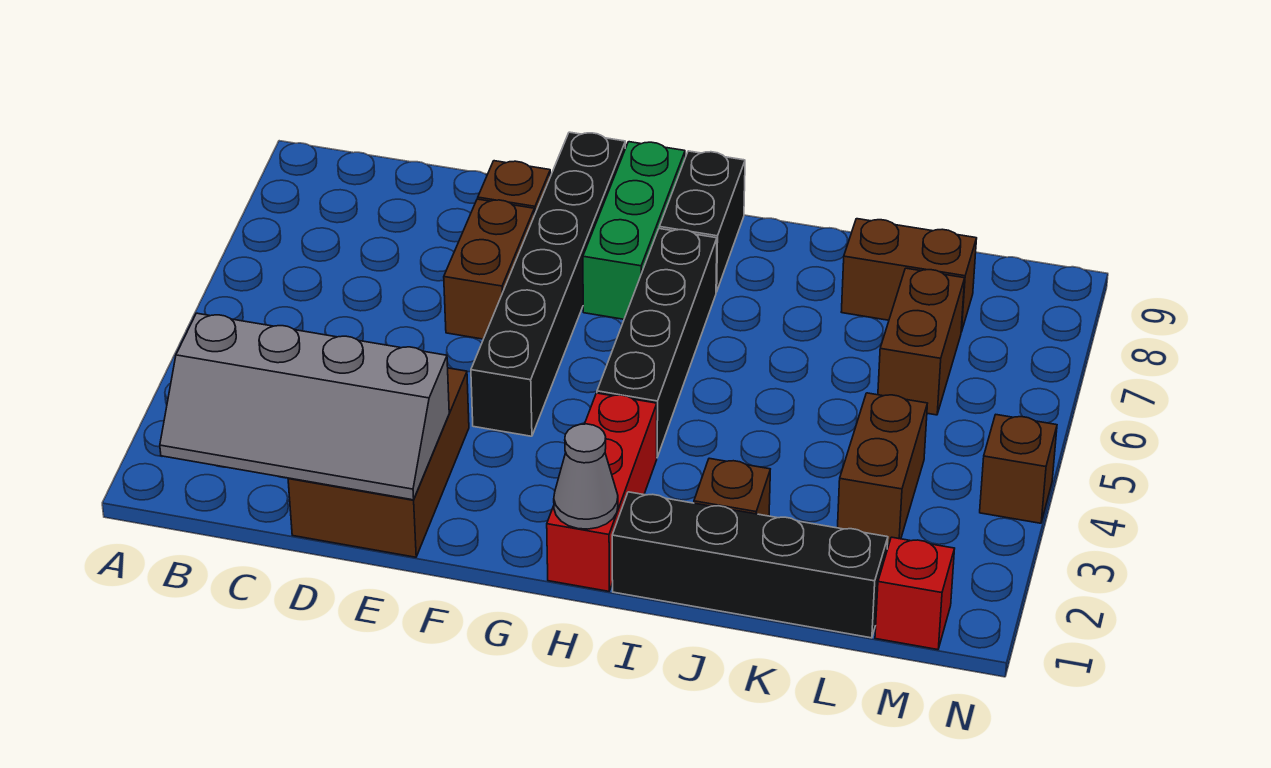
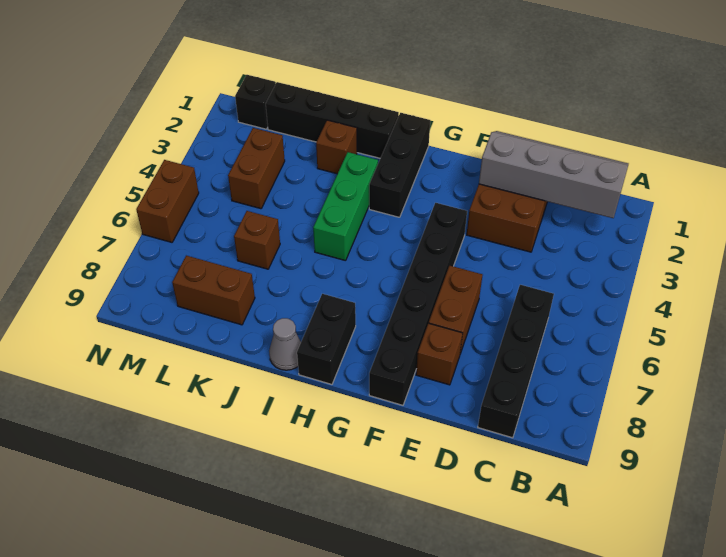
green brick G7:G9 level 1 -> green brick I3:I5 level 1
red brick H1:H3 level 1 -> black brick H1:H3 level 1
grey cone H1 level 2 -> grey cone I9 level 1
black brick H4:H7 level 1 -> black brick C6:C9 level 1
brown brick L6:L7 level 1 -> brown brick N5:N6 level 1
red brick M1 level 1 -> black brick M1 level 1
brown brick N4 level 1 -> brown brick K6 level 1

